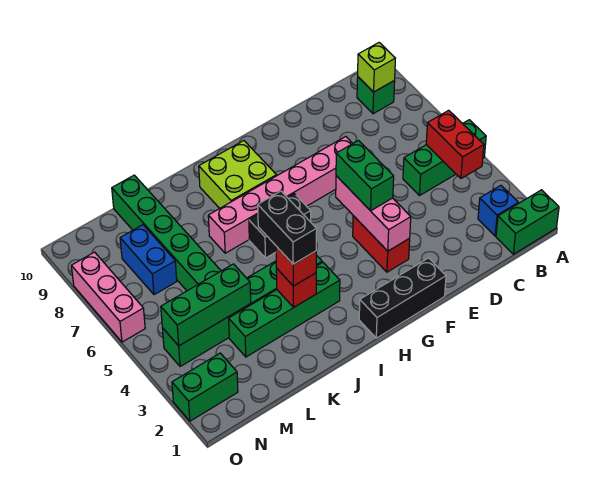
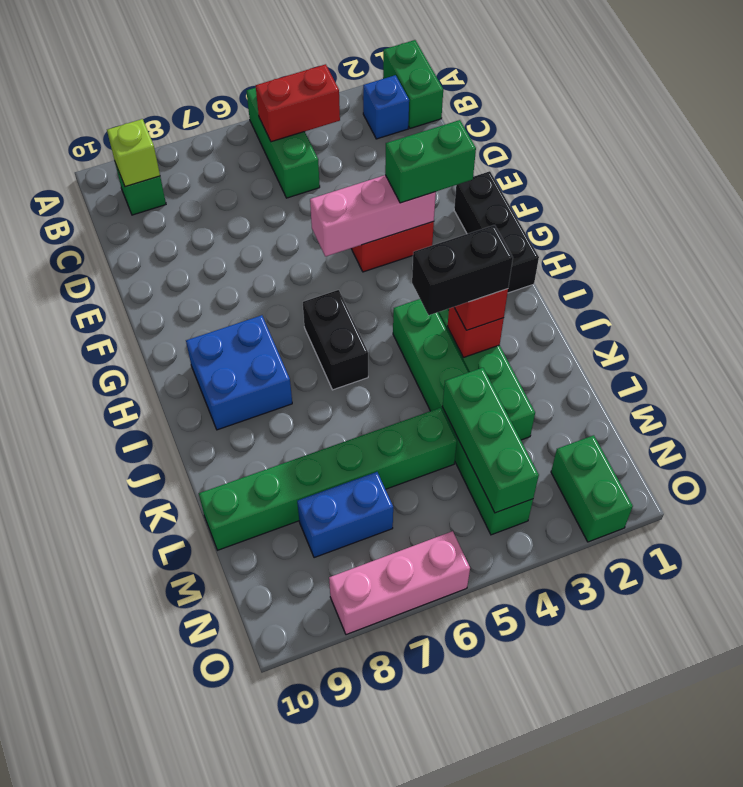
pink brick E7:J7 level 1 -> none
green brick F4:F5 level 3 -> green brick F2:F3 level 3
lime brick H8:I9 level 1 -> blue brick H8:I9 level 1

